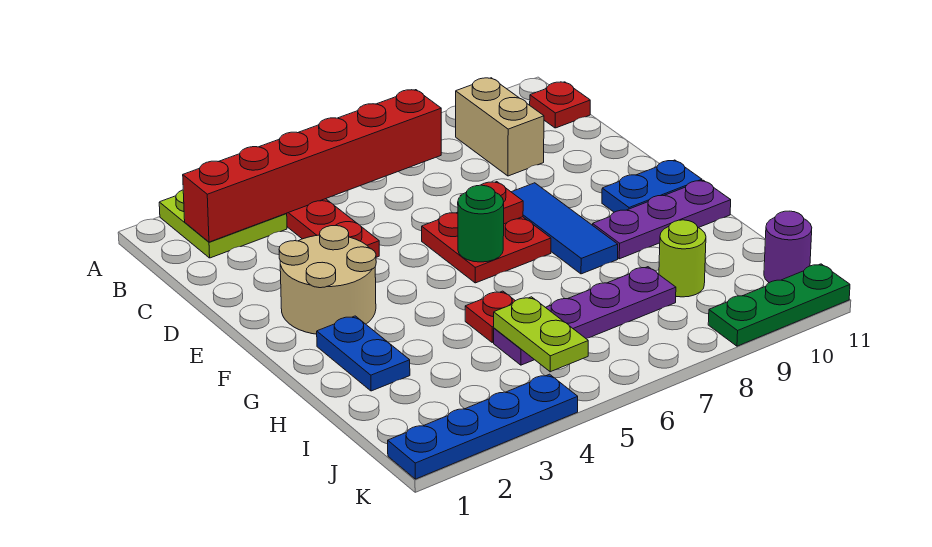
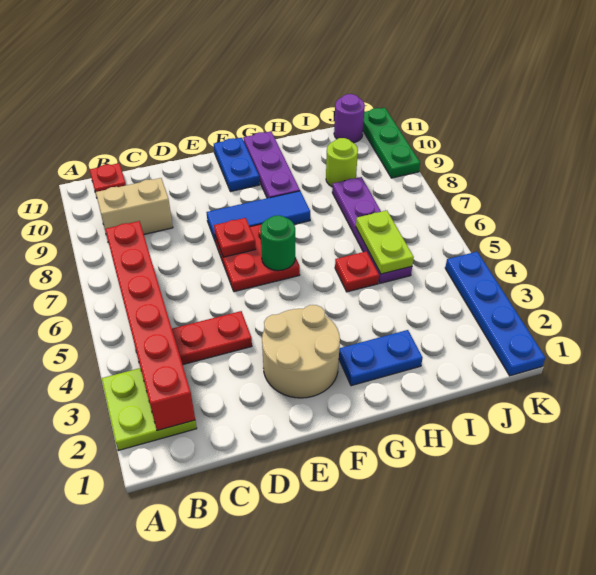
lime plate I5:J5 level 2 -> lime plate I5:I6 level 2

